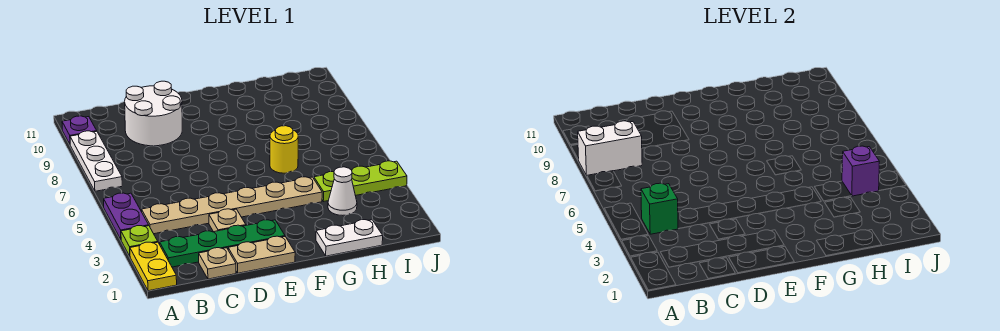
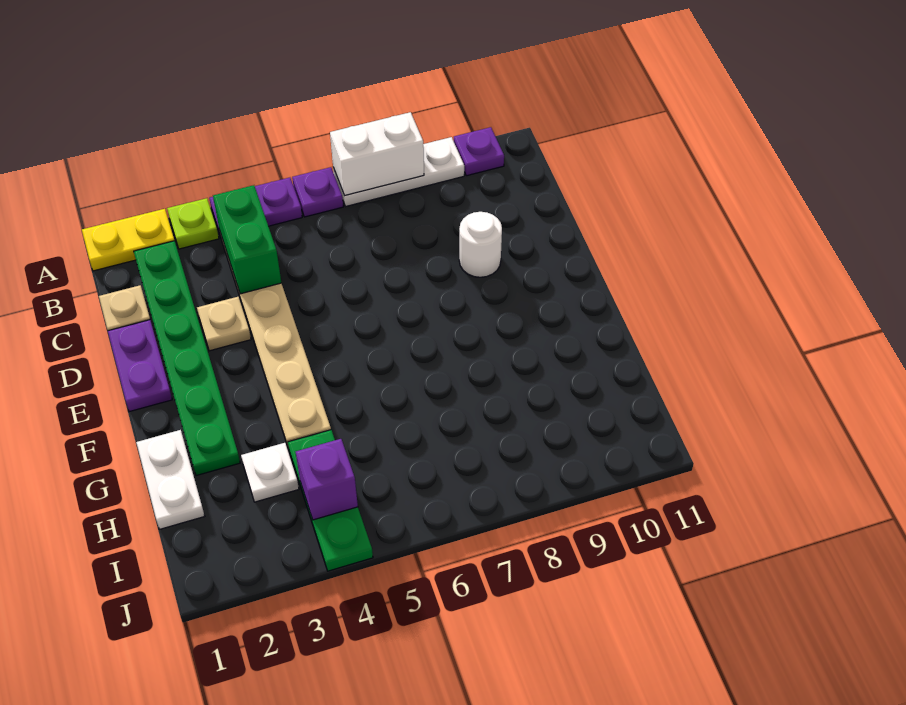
none -> purple plate A6 level 1
white brick A8:B8 level 2 -> white brick A7:A8 level 2
green plate B2:E2 level 1 -> green plate B2:G2 level 1
green brick B4 level 2 -> green brick B4:C4 level 2
white round brick C9:D10 level 1 -> white round brick D9 level 1
tan plate D1:E1 level 1 -> purple plate D1:E1 level 1
yellow round brick G6 level 1 -> none
white cone H3 level 1 -> white plate H3 level 1
lime plate H4:J4 level 1 -> green plate H4:J4 level 1

